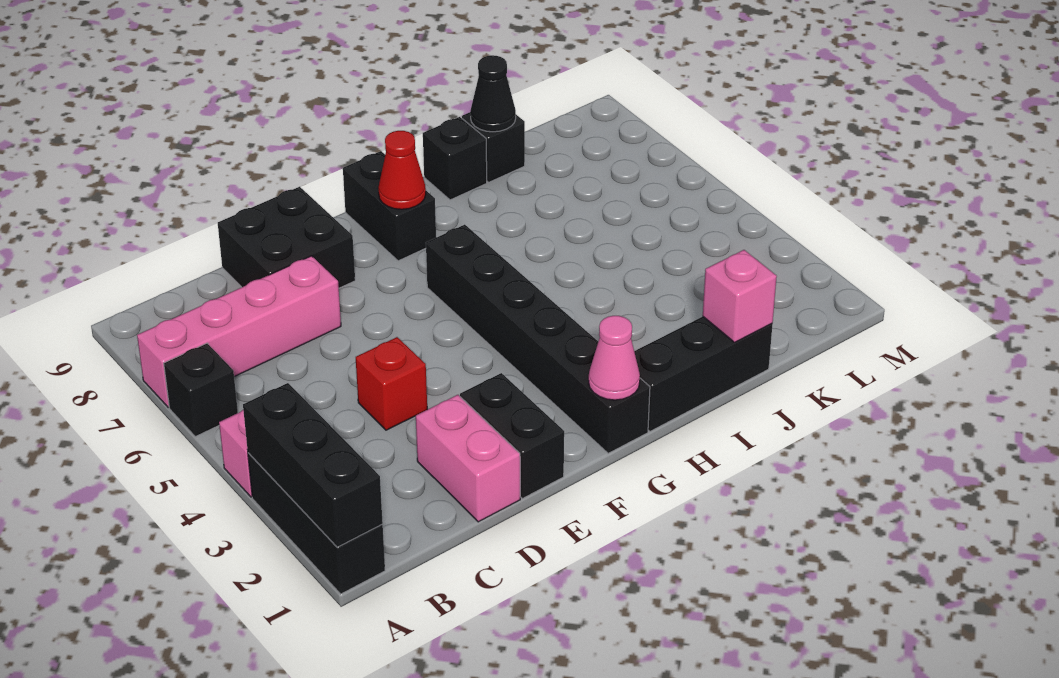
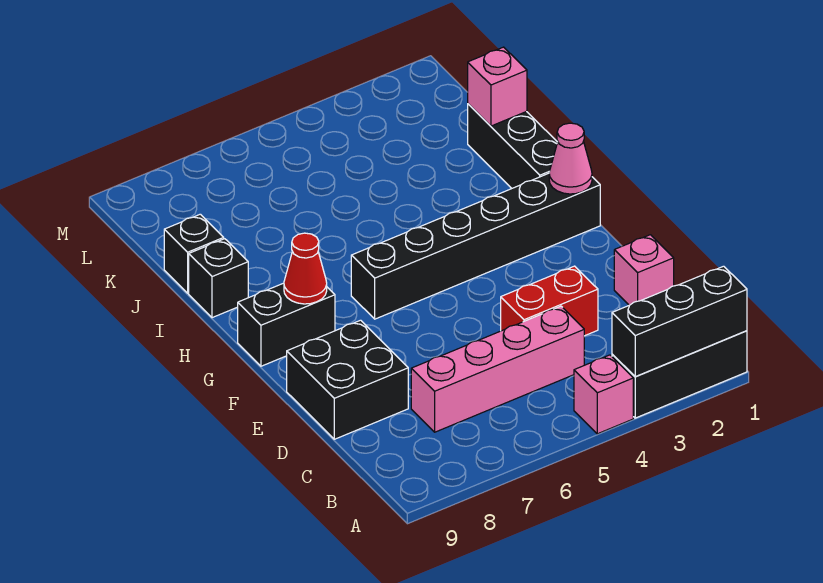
black brick A6 level 1 -> none
pink brick A7:D7 level 1 -> pink brick C4:C7 level 1
pink brick D1:D2 level 1 -> pink brick D1 level 1
red brick D4 level 1 -> red brick D3:D4 level 1
black brick E1:E2 level 1 -> none
black cone J9 level 2 -> none

